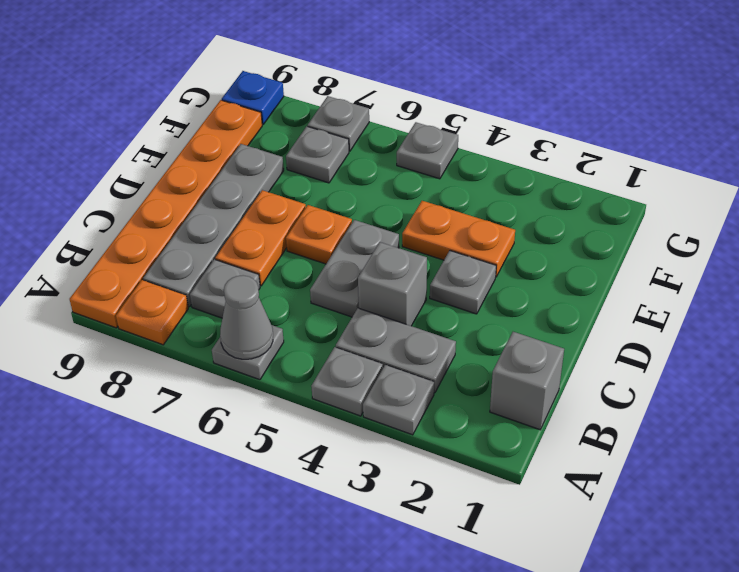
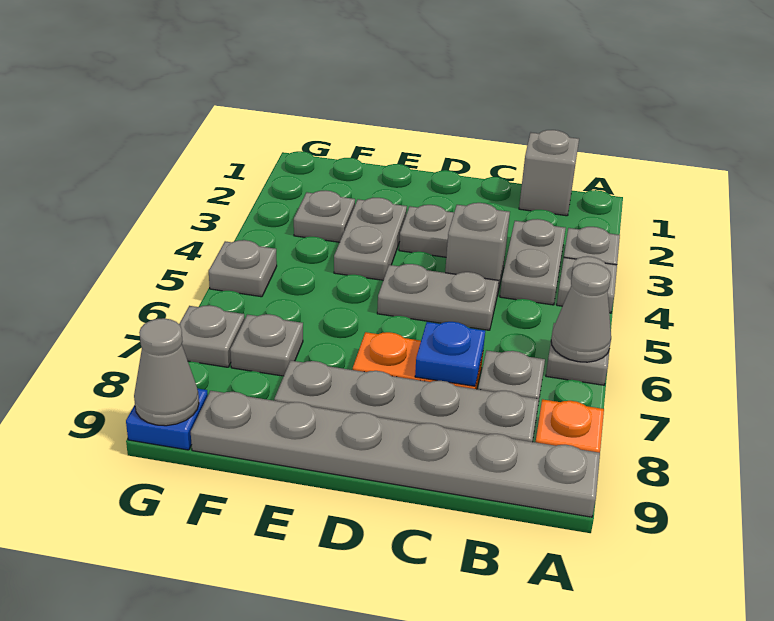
orange plate A9:F9 level 1 -> grey plate A9:F9 level 1
none -> blue plate C7 level 2
orange plate D6 level 1 -> none
orange plate E3:E4 level 1 -> grey plate E3:E4 level 1
none -> grey plate F3 level 1
none -> grey cone G9 level 2

